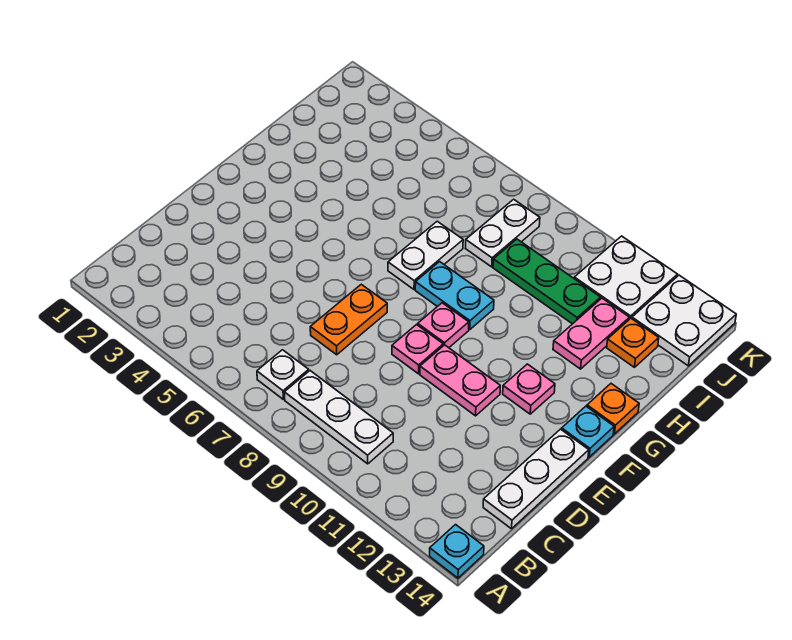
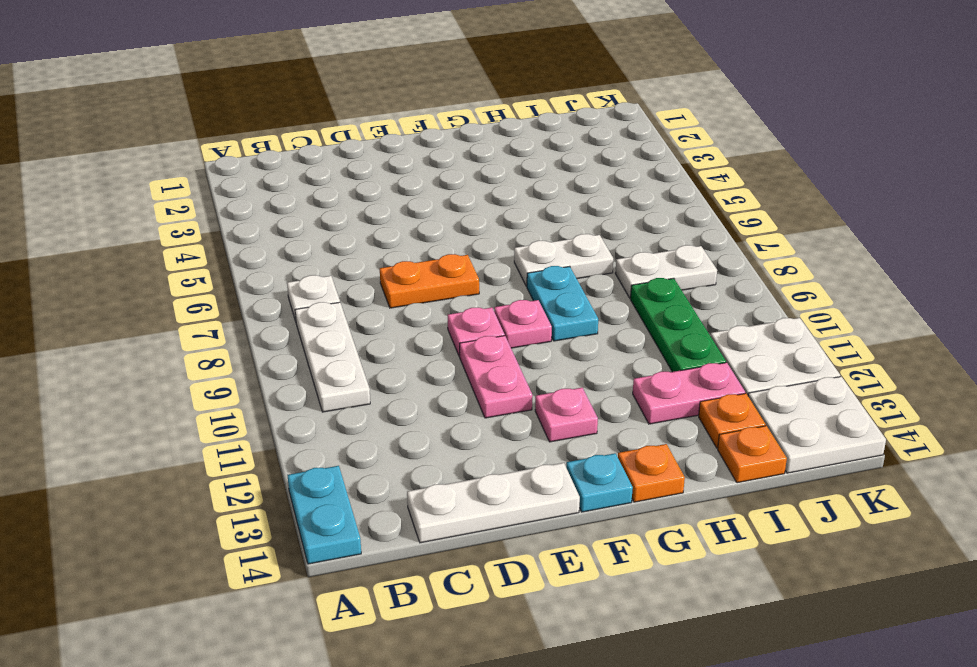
cyan plate A14 level 1 -> cyan plate A13:A14 level 1
none -> orange plate I14 level 1

